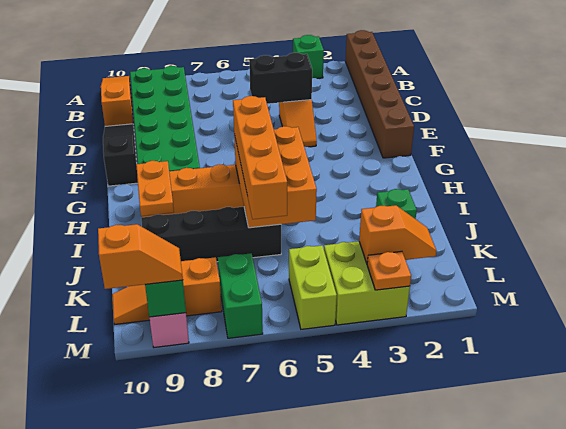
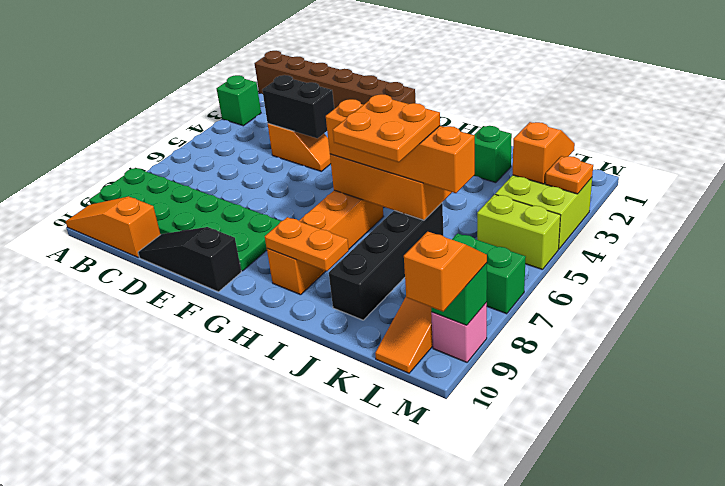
black brick D4:D5 level 2 -> black brick D4:E4 level 2
none -> orange plate I6:J7 level 4

